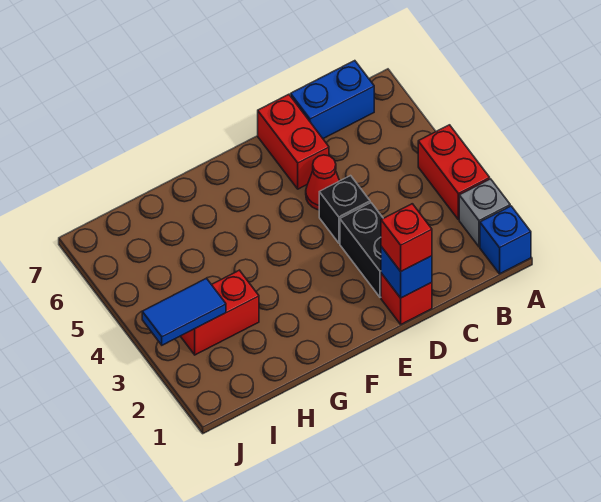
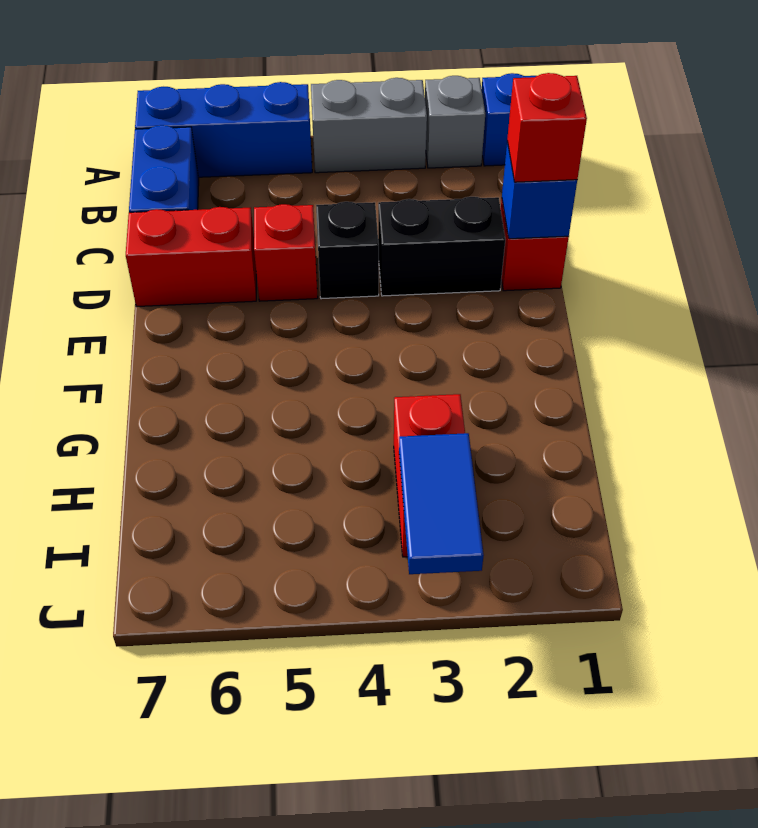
red brick A3:A4 level 1 -> grey brick A3:A4 level 1
none -> blue brick A5:A7 level 1
red cone D5 level 1 -> red brick D5 level 1

